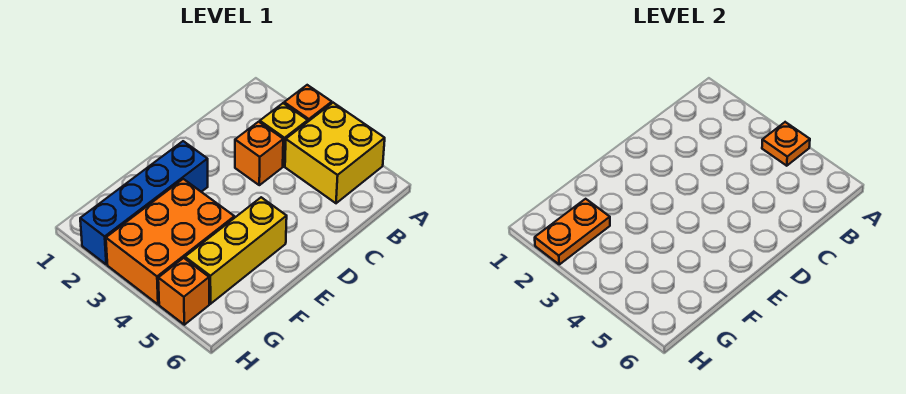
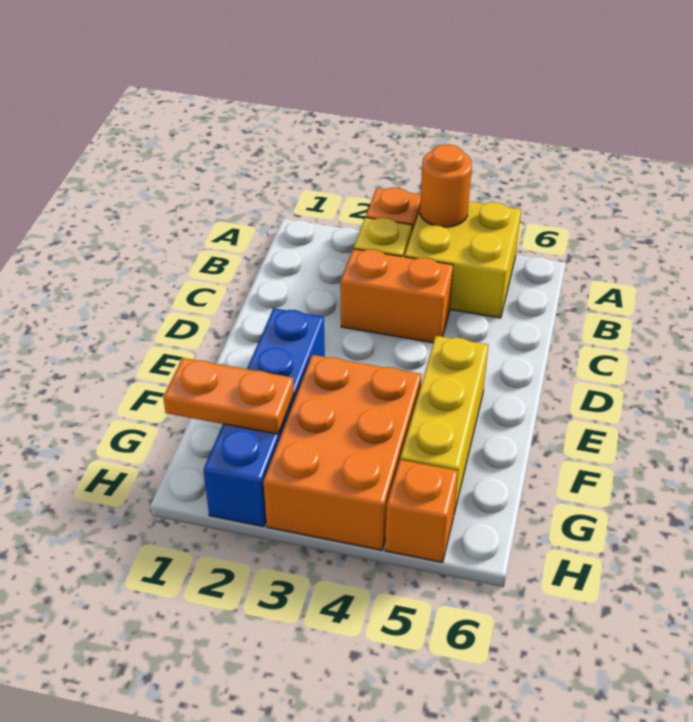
orange plate A4 level 2 -> orange round brick A4 level 2
orange brick C3 level 1 -> orange brick C3:C4 level 1
orange plate G2:H2 level 2 -> orange plate G1:G2 level 2

